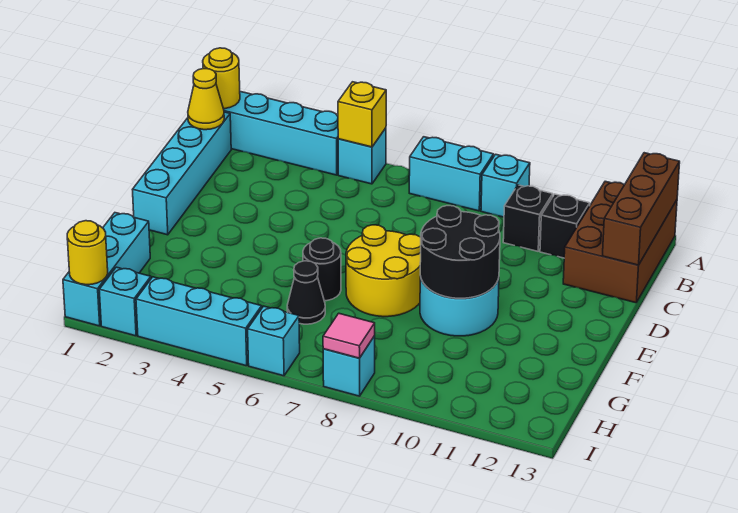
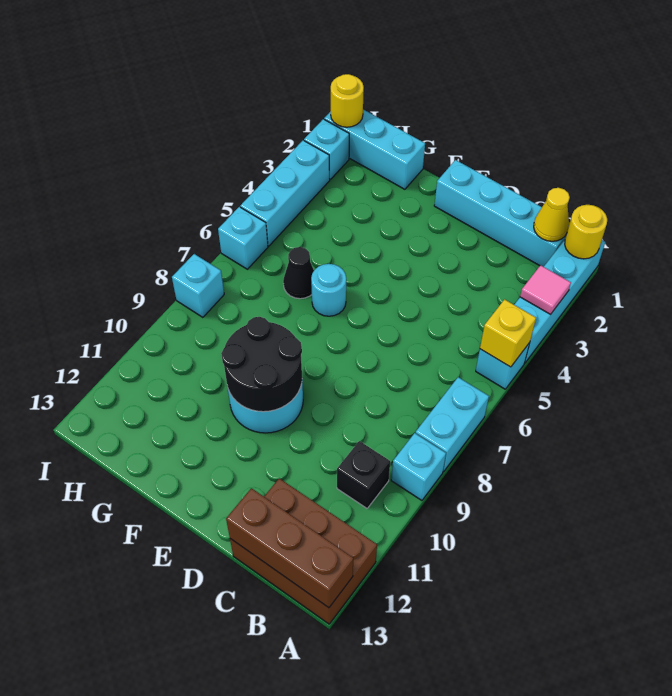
black brick B11 level 1 -> none
yellow round brick E7:F8 level 1 -> none
black round brick F6 level 1 -> cyan round brick F6 level 1
pink tile I8 level 2 -> pink tile A3 level 2

